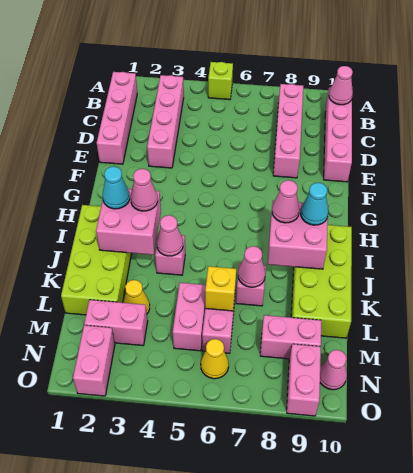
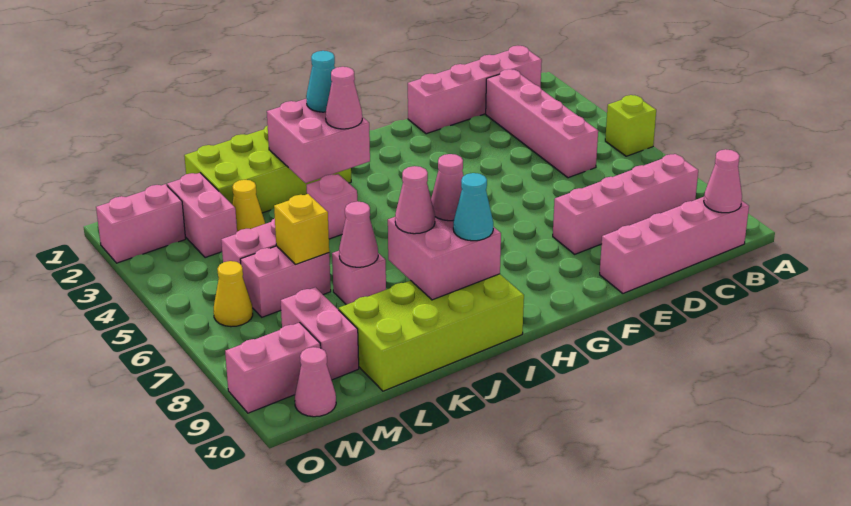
pink brick B3:E3 level 1 -> pink brick C2:C5 level 1
pink cone J4 level 2 -> pink cone J8 level 3

